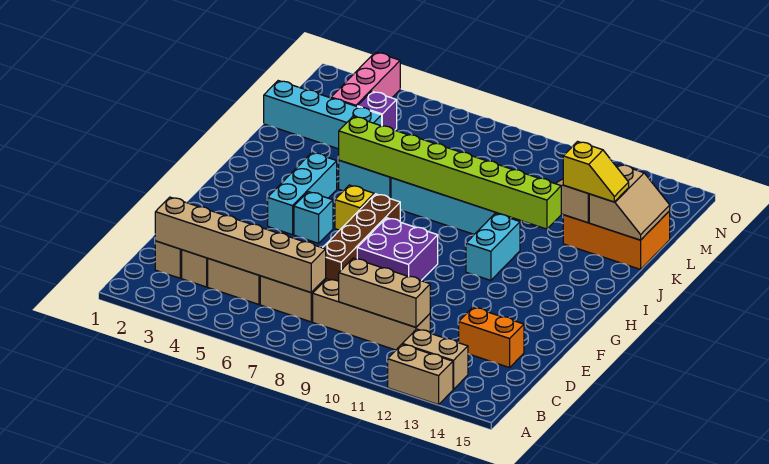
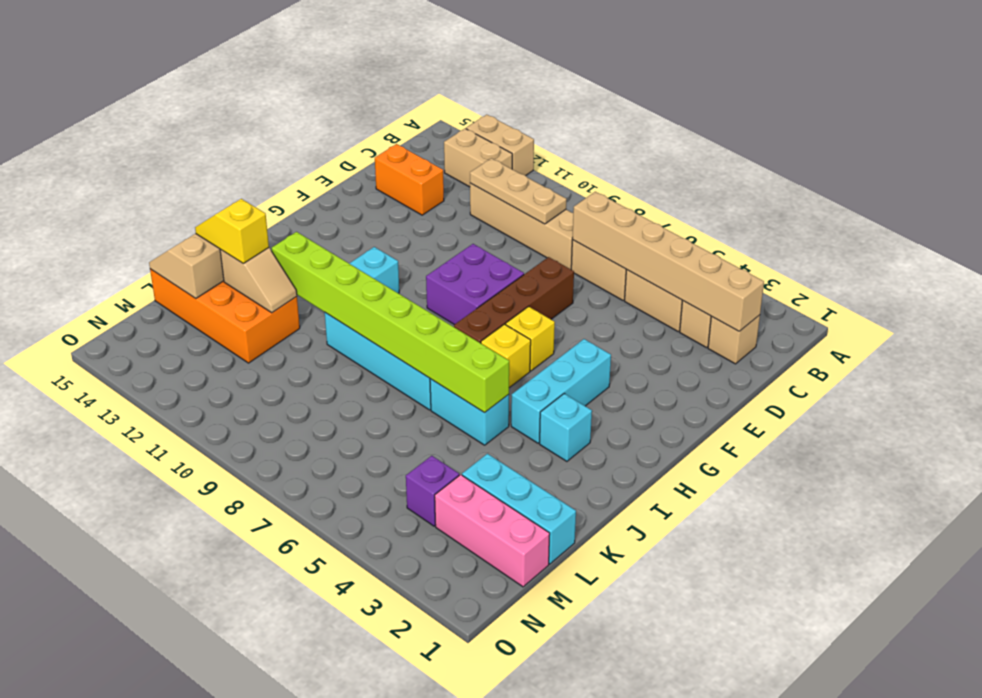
tan brick C9:C11 level 2 -> tan plate C9:C11 level 2
cyan brick G5 level 1 -> cyan brick I3 level 1
none -> yellow brick G6 level 1
orange brick K13:L15 level 1 -> orange brick K12:L15 level 1
cyan brick L1:L4 level 1 -> cyan brick L1:L3 level 1
pink brick M3:O3 level 1 -> pink brick M1:M3 level 1

